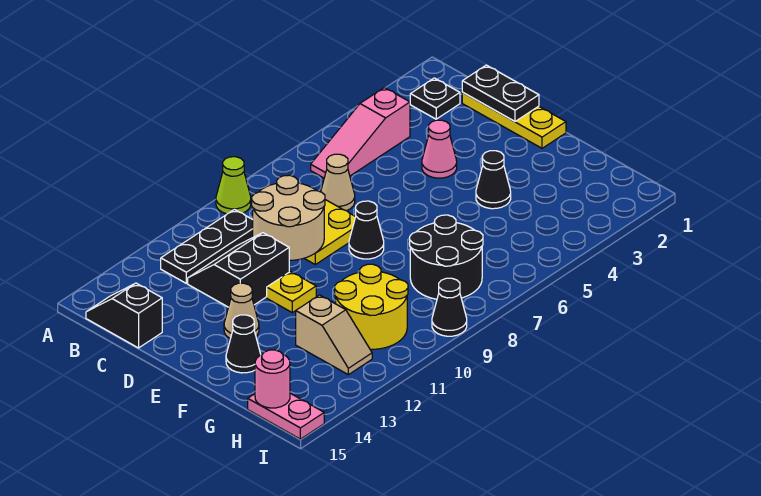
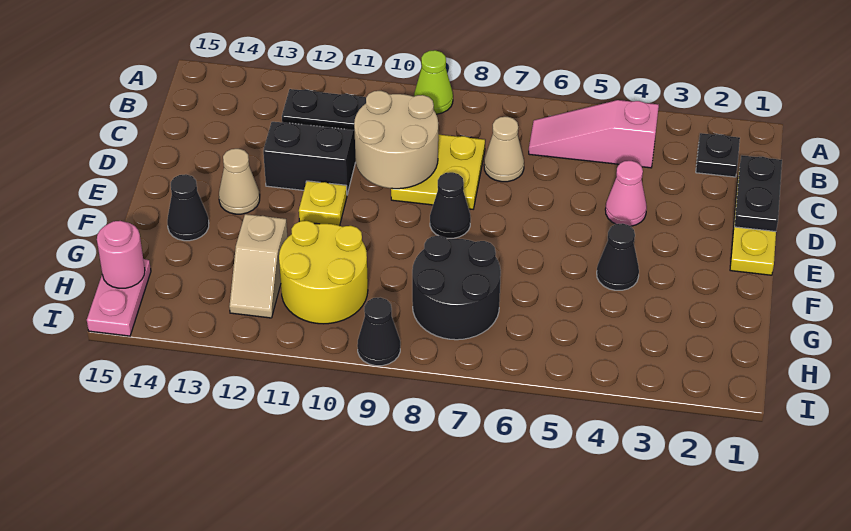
black slope B15:C15 level 1 top C -> none

